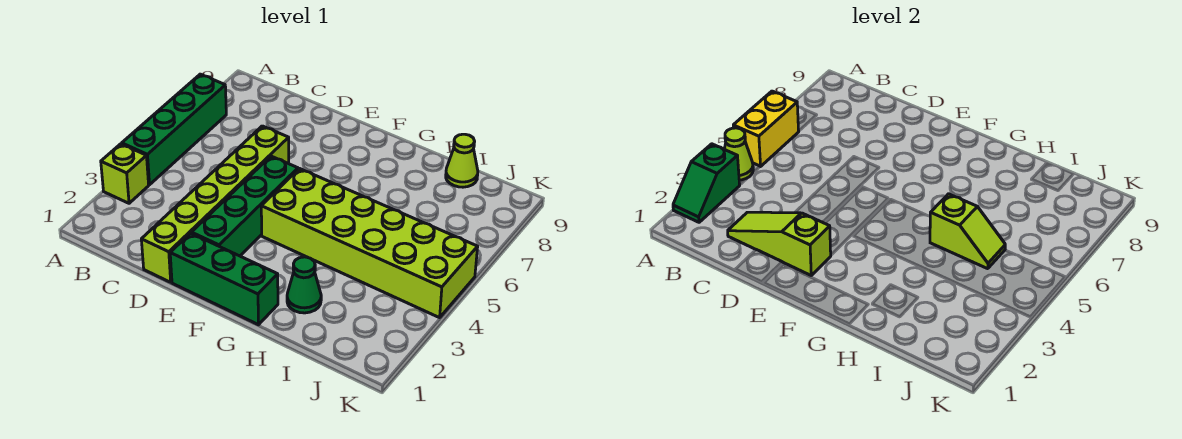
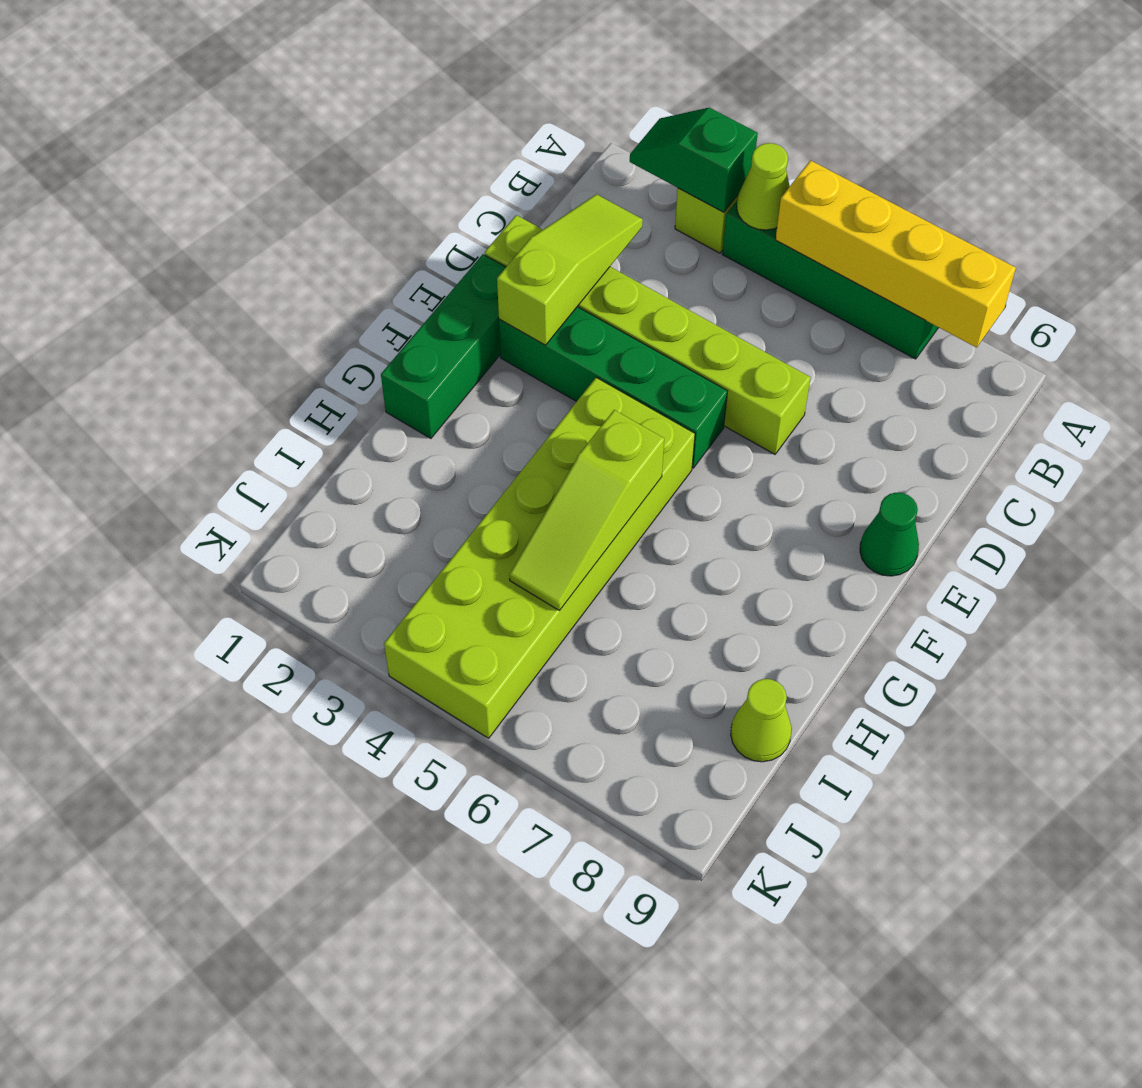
yellow brick A5:A6 level 2 -> yellow brick A5:A8 level 2
green cone H2 level 1 -> green cone E9 level 1
lime slope H5:I5 level 2 top H -> lime slope G5:I5 level 2 top G

